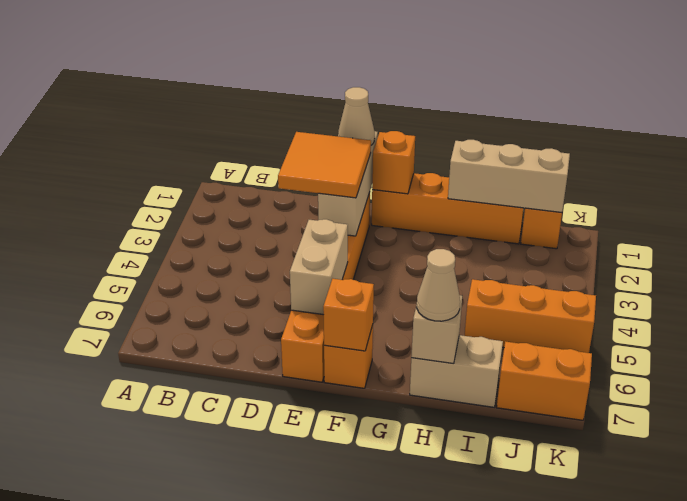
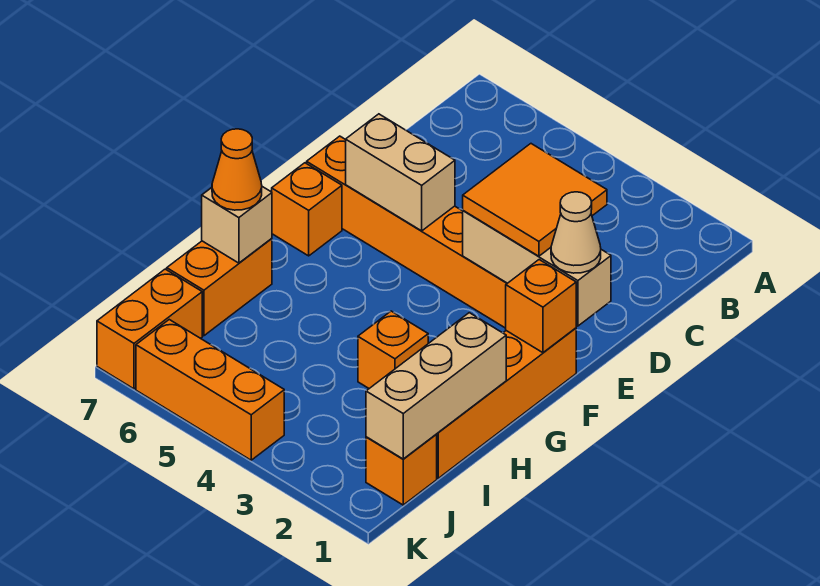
orange brick F7 level 2 -> orange brick H3 level 1
tan brick H7:I7 level 1 -> orange brick H7:I7 level 1
tan cone H7 level 3 -> orange cone H7 level 3
orange brick I5:K5 level 1 -> orange brick K4:K6 level 1

